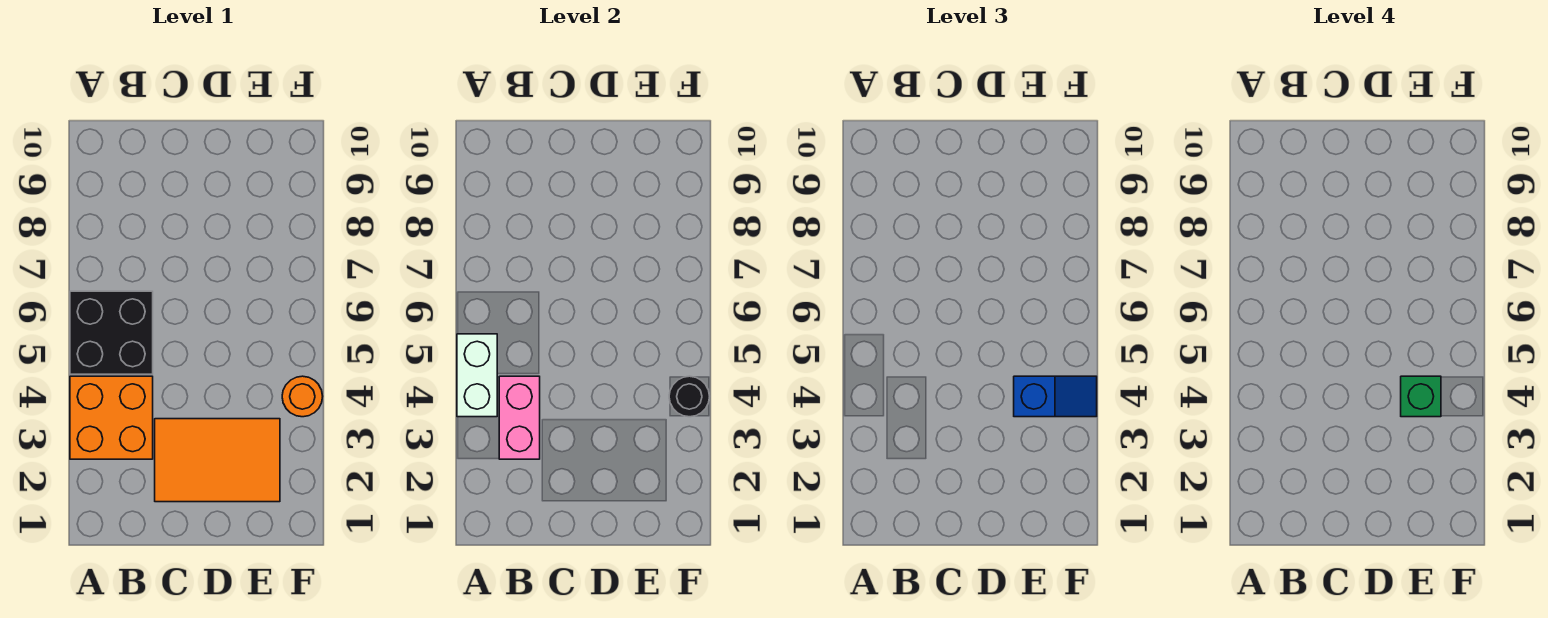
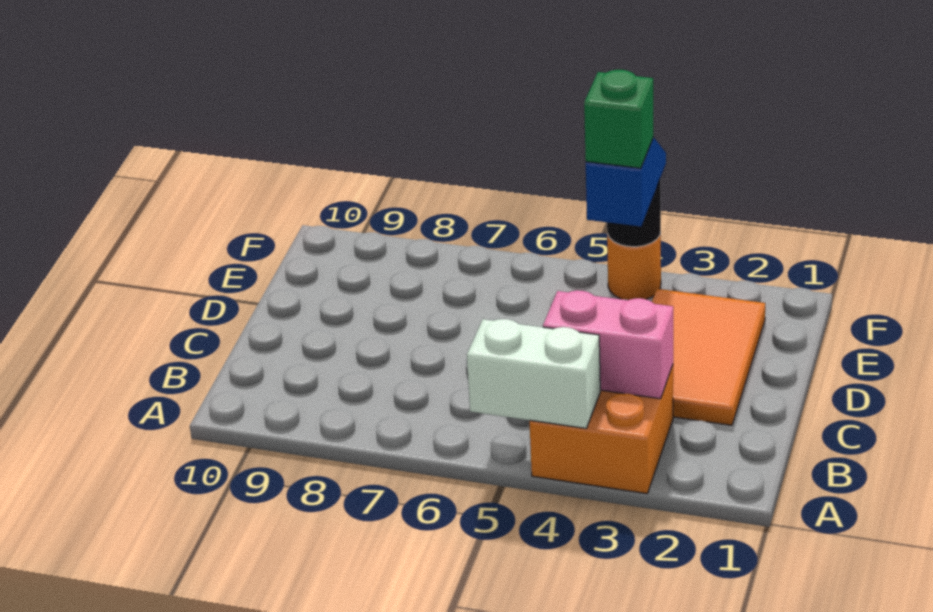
black brick A5:B6 level 1 -> none

